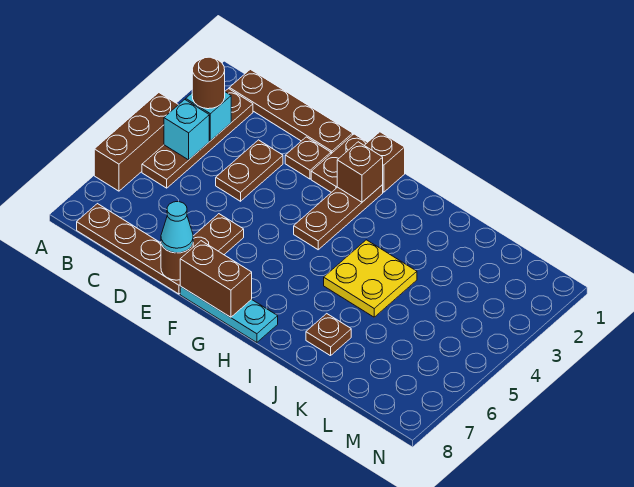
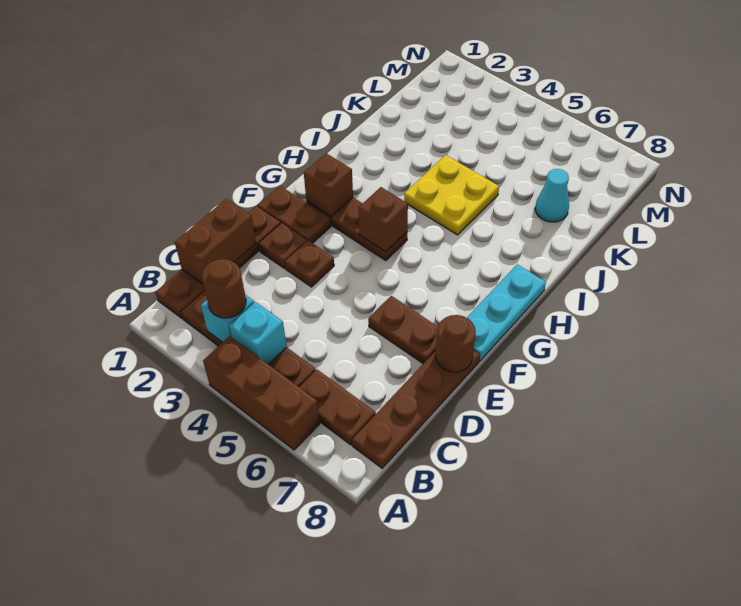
brown plate D3:D4 level 1 -> brown plate B6:B7 level 1
cyan cone E8 level 3 -> cyan cone K7 level 1
brown brick F8:G8 level 2 -> brown brick C1:D1 level 2
brown brick G1 level 1 -> brown brick G4 level 2
brown plate J7 level 1 -> brown plate E3 level 1

